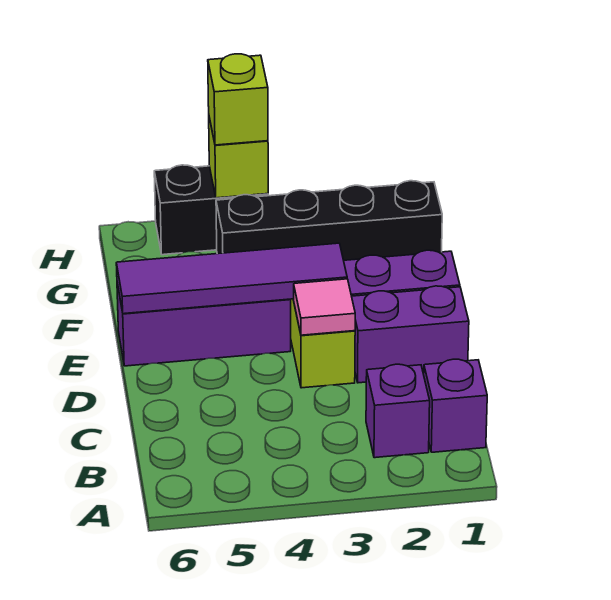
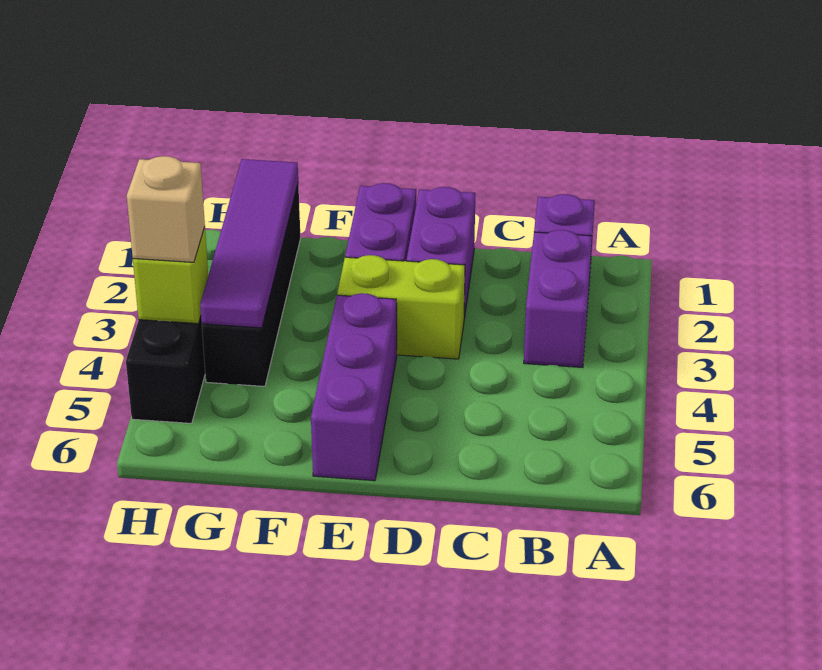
purple brick B2 level 1 -> purple brick B2:B3 level 1
pink tile D3 level 2 -> none
purple tile E3:E6 level 2 -> purple tile G1:G4 level 2
lime brick H4 level 3 -> tan brick H4 level 3

